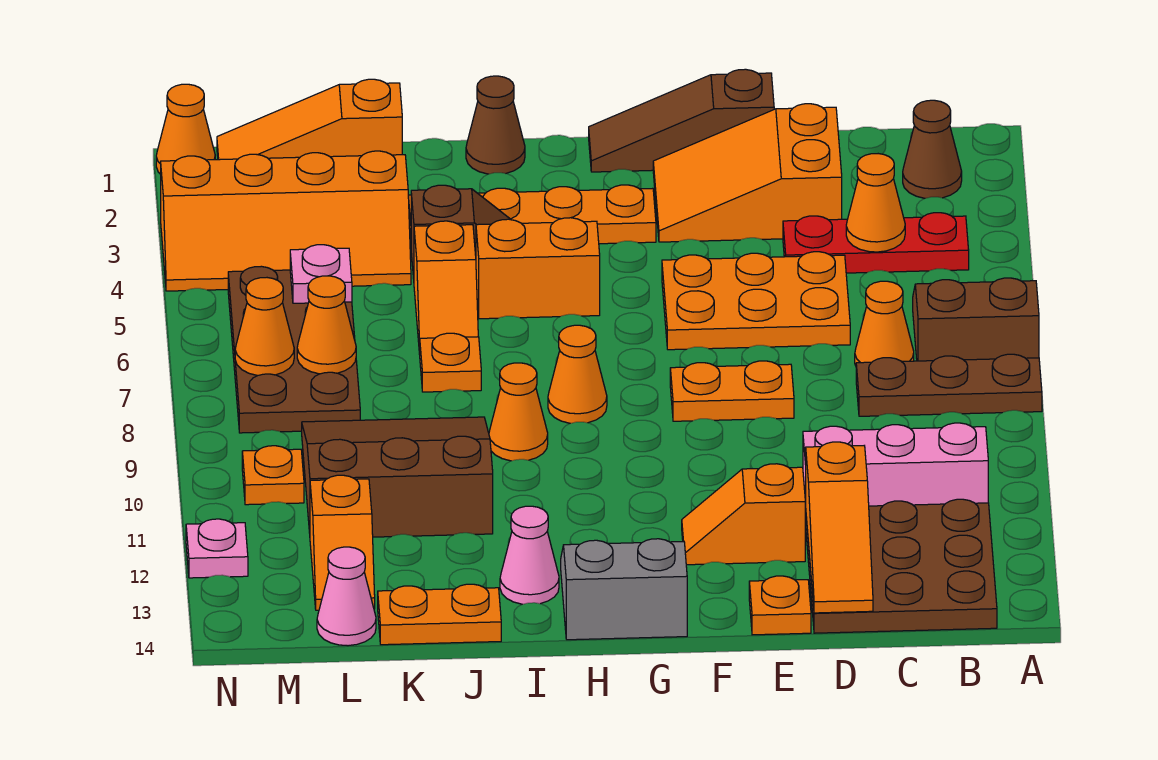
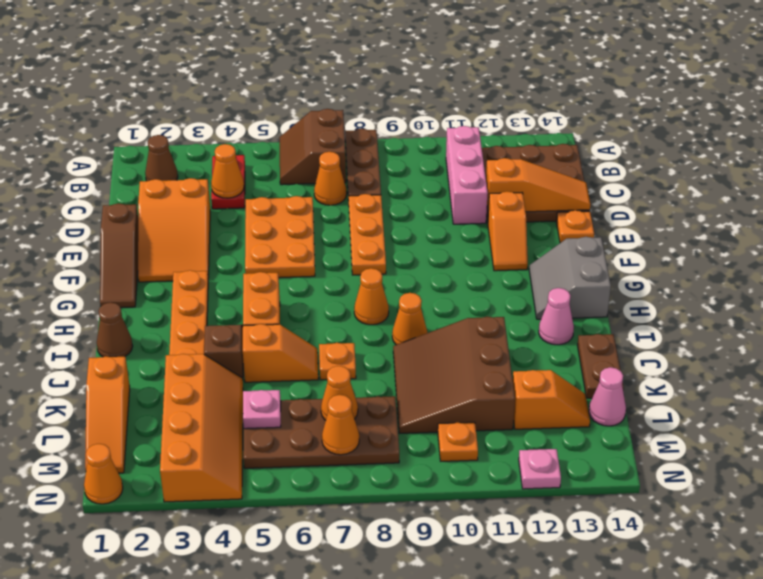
red plate B4:D4 level 1 -> red plate B4:C4 level 1
orange plate E8:F8 level 1 -> orange plate D8:F8 level 1
orange plate J14:K14 level 1 -> brown plate J14:K14 level 1

